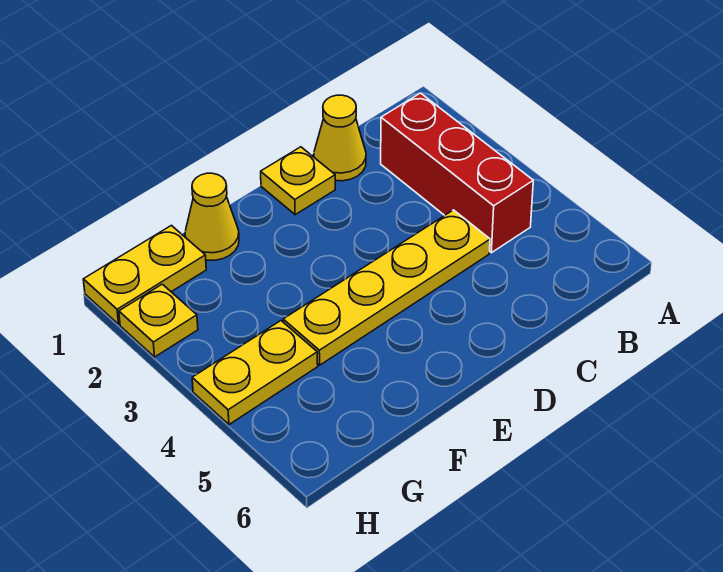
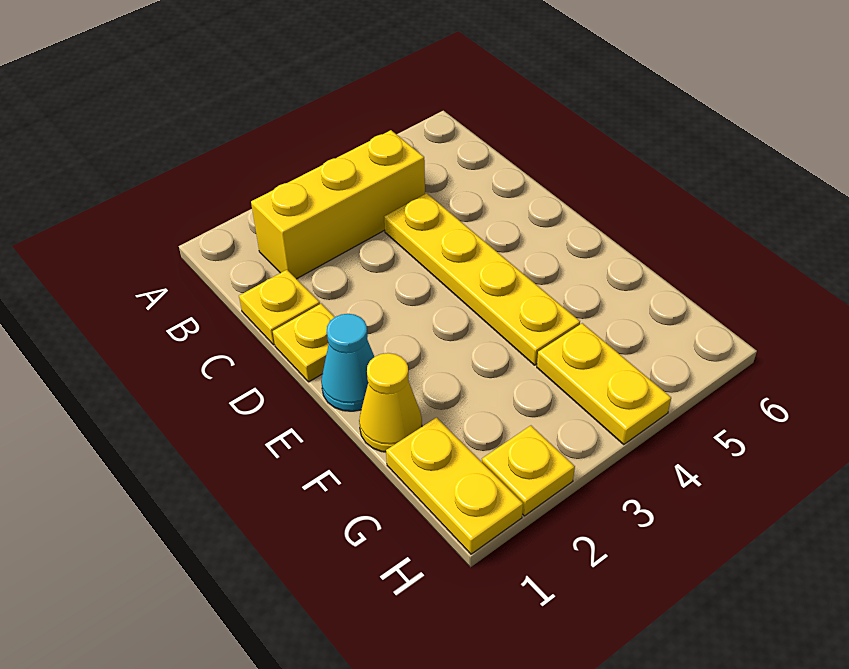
red brick B2:B4 level 1 -> yellow brick B2:B4 level 1
yellow cone C1 level 1 -> yellow plate C1 level 1
none -> cyan cone E1 level 1

